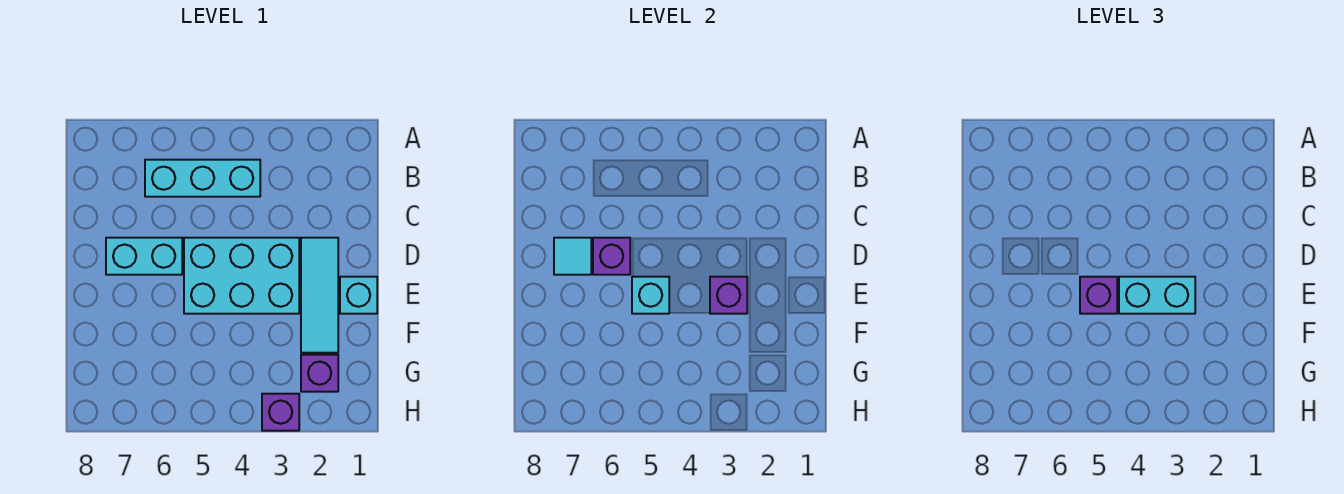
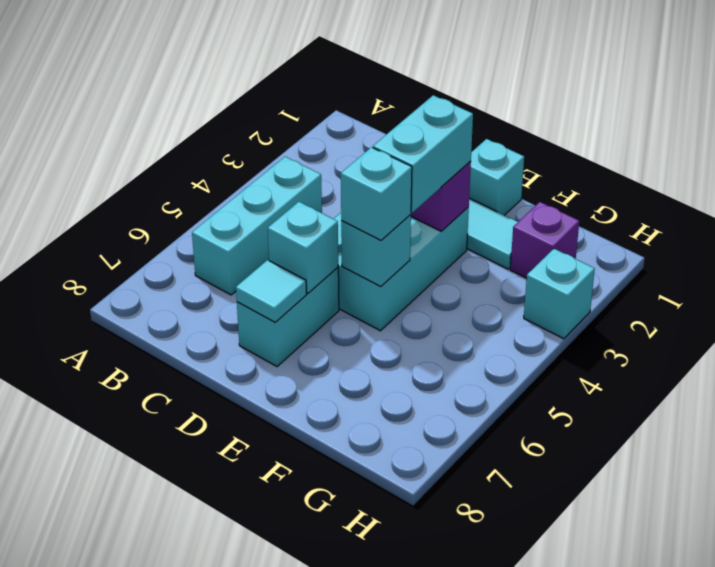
purple brick D6 level 2 -> cyan brick D6 level 2
purple brick E5 level 3 -> cyan brick E5 level 3
purple brick H3 level 1 -> cyan brick H3 level 1

